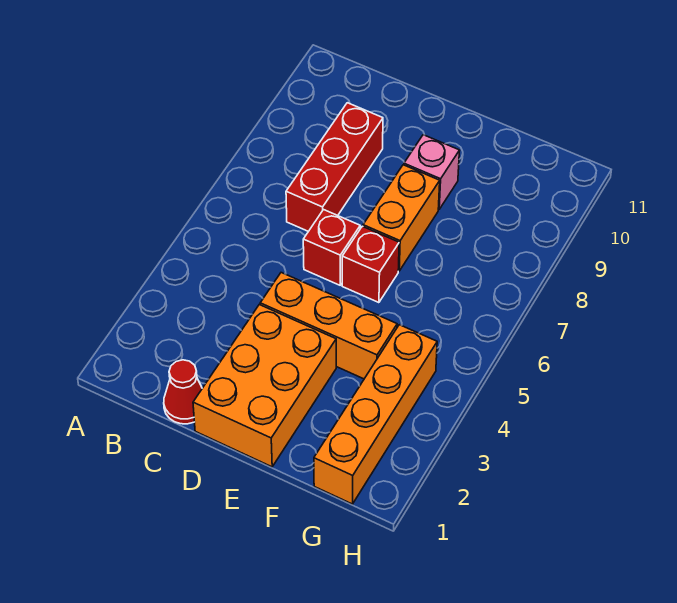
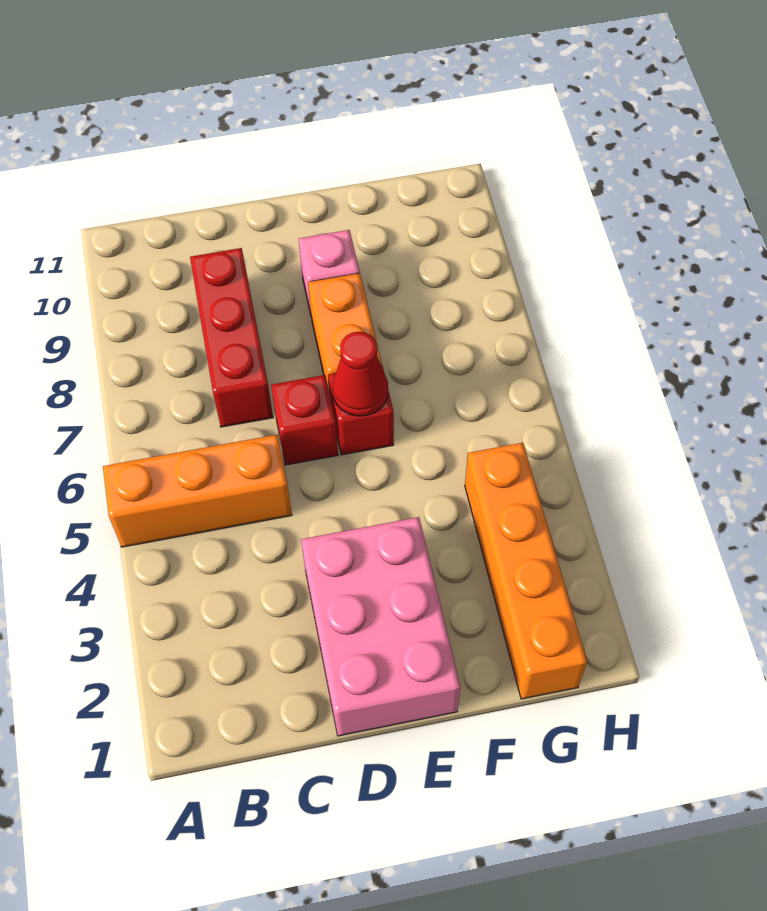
red cone C1 level 1 -> red cone E6 level 2
orange brick D1:E3 level 1 -> pink brick D1:E3 level 1
orange brick D4:F4 level 1 -> orange brick A5:C5 level 1

